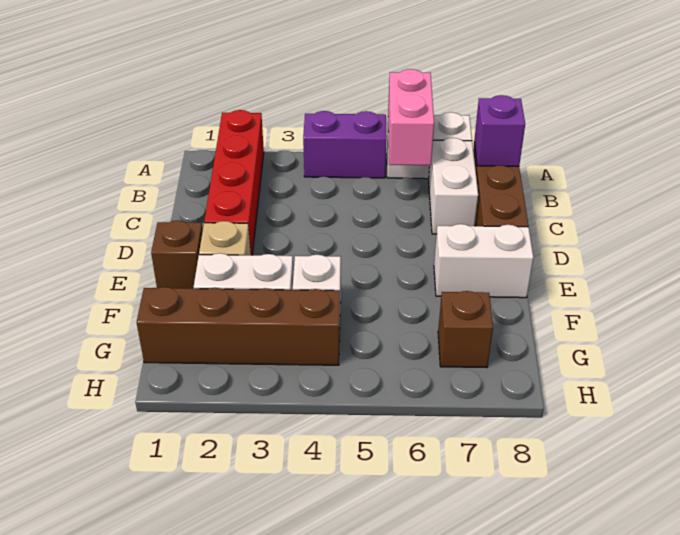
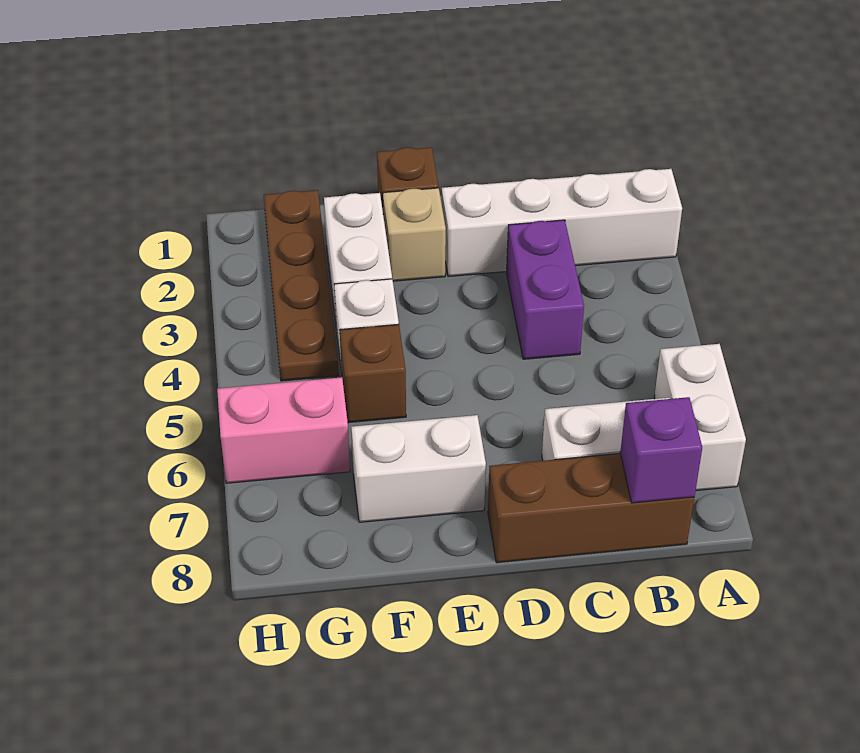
red brick A2:D2 level 1 -> white brick A2:D2 level 1
purple brick A4:A5 level 1 -> purple brick C3:C4 level 1
pink brick A6:B6 level 2 -> pink brick G6:H6 level 1
white brick E7:E8 level 1 -> white brick E7:F7 level 1
brown brick G1:G4 level 1 -> brown plate G1:G4 level 1
brown brick G7 level 1 -> brown brick F5 level 1

